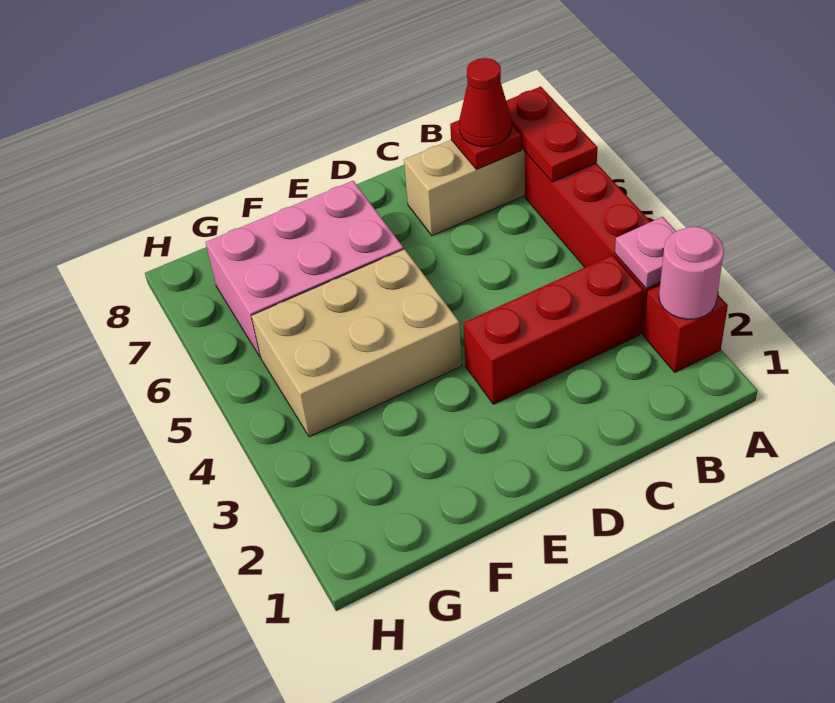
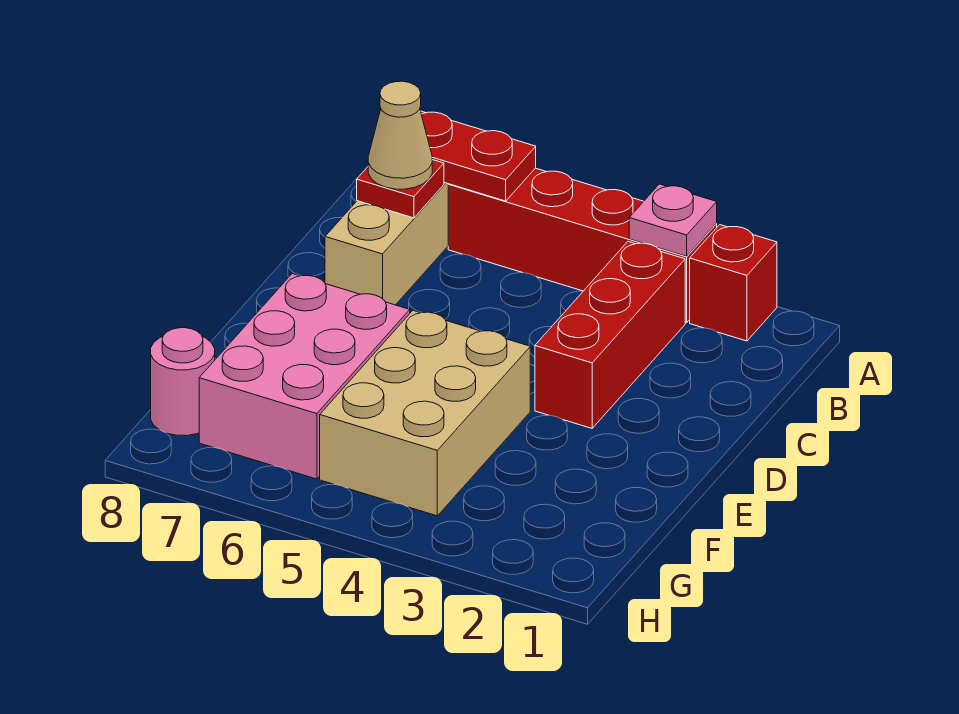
pink round brick A2 level 2 -> pink round brick G8 level 1
red cone B7 level 3 -> tan cone B7 level 3

